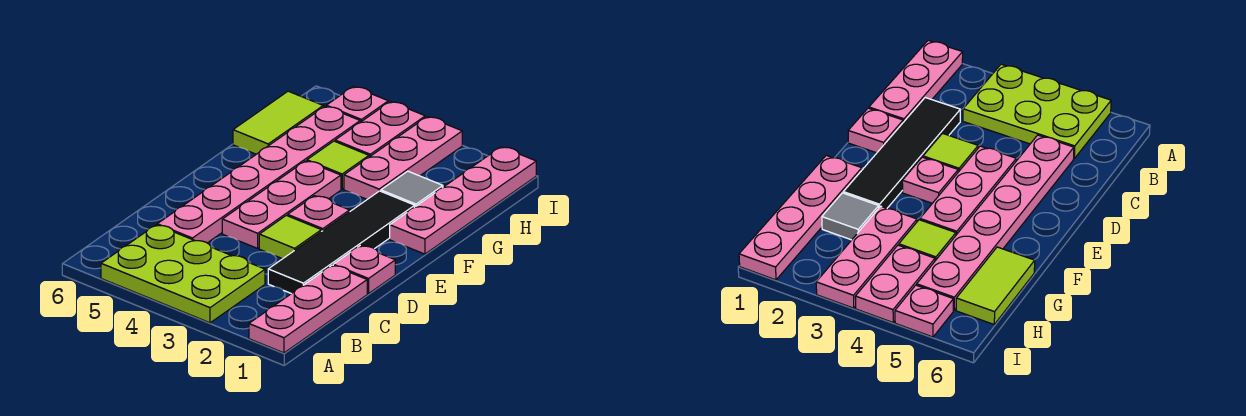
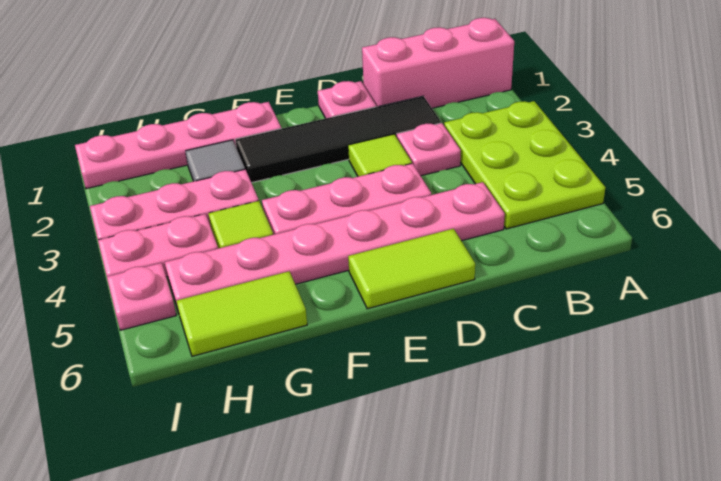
pink plate A1:C1 level 1 -> pink brick A1:C1 level 1
none -> lime tile D6:E6 level 1
pink plate E3 level 1 -> pink plate C3 level 1

